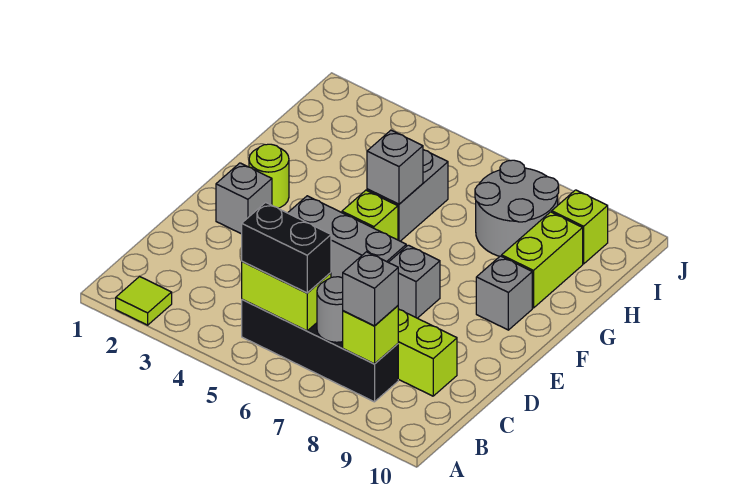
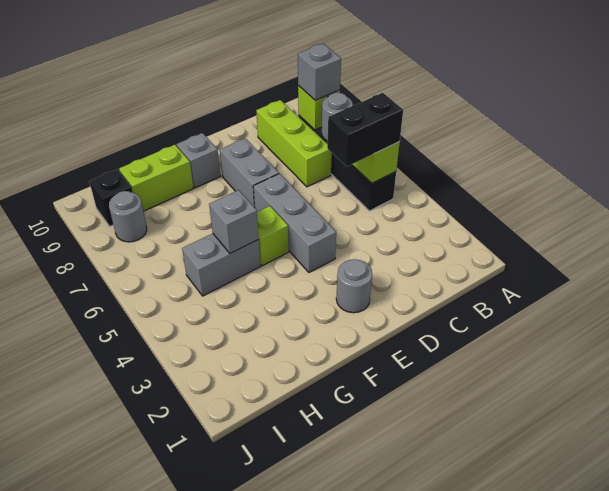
lime tile A2 level 1 -> none
black brick B5:B6 level 3 -> black brick B5:C5 level 3
grey brick E2 level 1 -> grey round brick E2 level 1
grey brick E7 level 1 -> grey brick E7:E8 level 1
lime round brick F2 level 1 -> none
grey round brick H7:I8 level 1 -> grey round brick I8 level 1
lime brick I9 level 1 -> black brick I9 level 1

